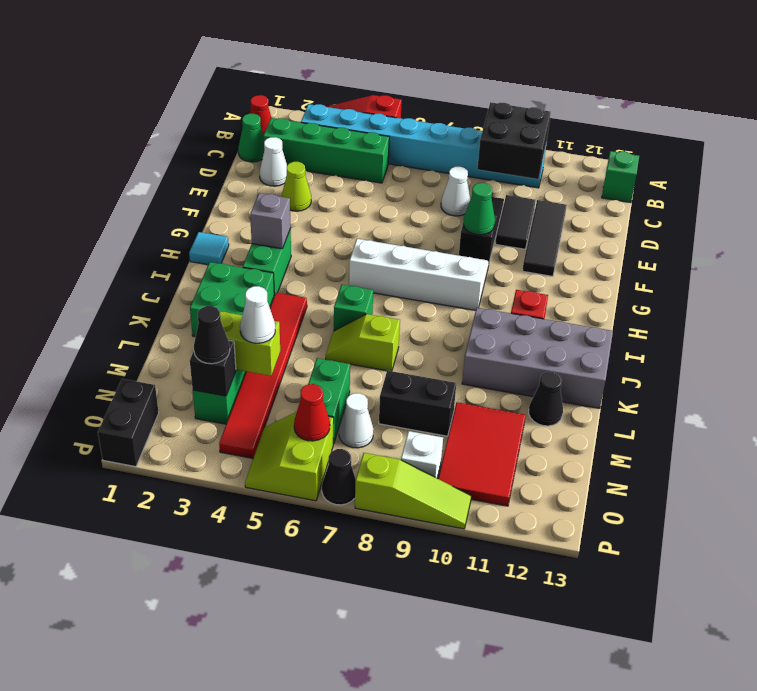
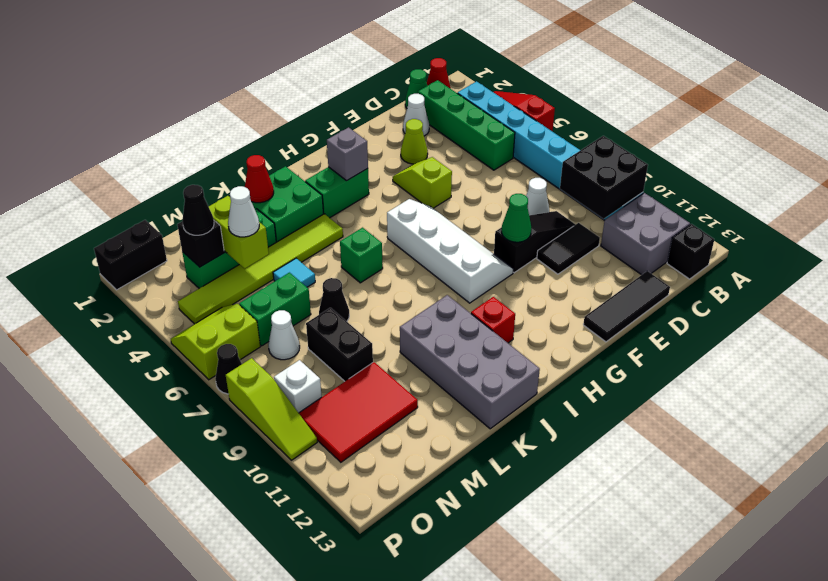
none -> grey brick B11:C12 level 1
green brick B13 level 1 -> black brick B13 level 1
black tile D11:F11 level 1 -> black tile D13:F13 level 1
cyan tile H1 level 1 -> cyan tile L5 level 1
red tile J4:O4 level 1 -> lime tile J4:O4 level 1
lime slope K6:K7 level 1 top 7 -> lime slope F4:F5 level 1 top 5
black cone L12 level 1 -> black cone L7 level 1
red cone O6 level 2 -> red cone K2 level 2

